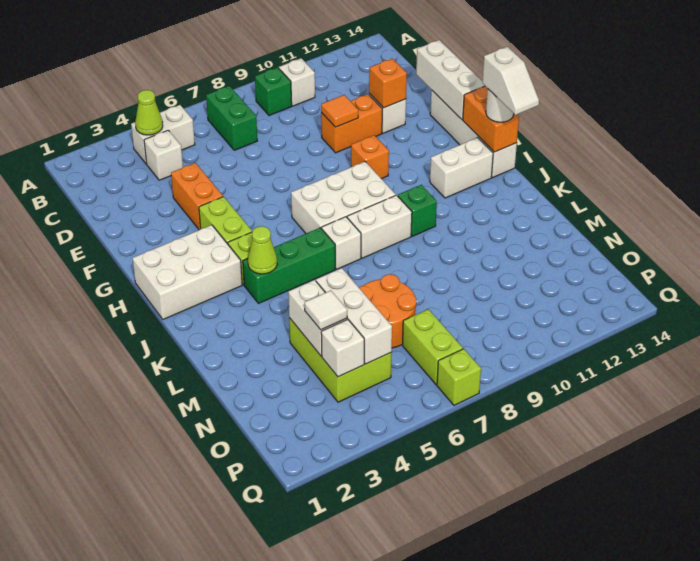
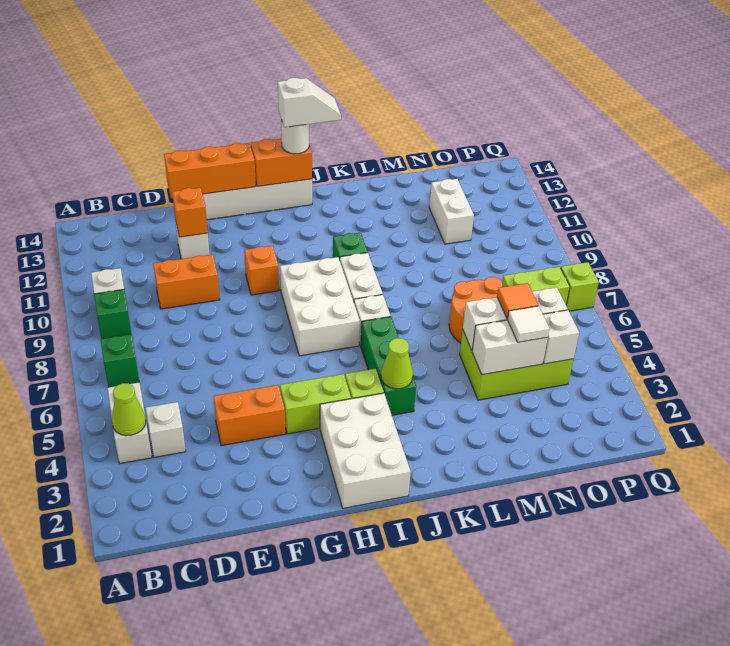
green brick B7:C7 level 1 -> green brick B7 level 1
orange brick E10:E11 level 1 -> orange brick D10:E10 level 1
orange tile E10 level 2 -> orange tile N5 level 3
white brick E14:G14 level 2 -> orange brick E14:G14 level 2
white brick I12:I13 level 1 -> white brick N11:N12 level 1

